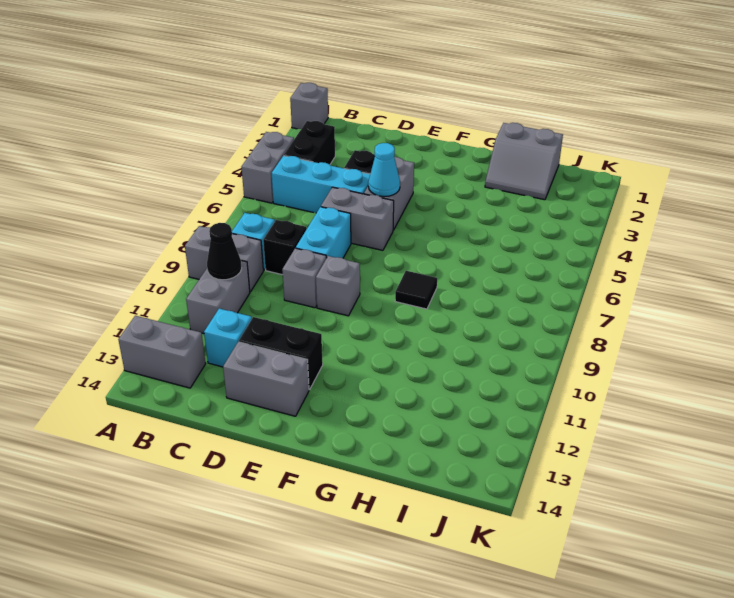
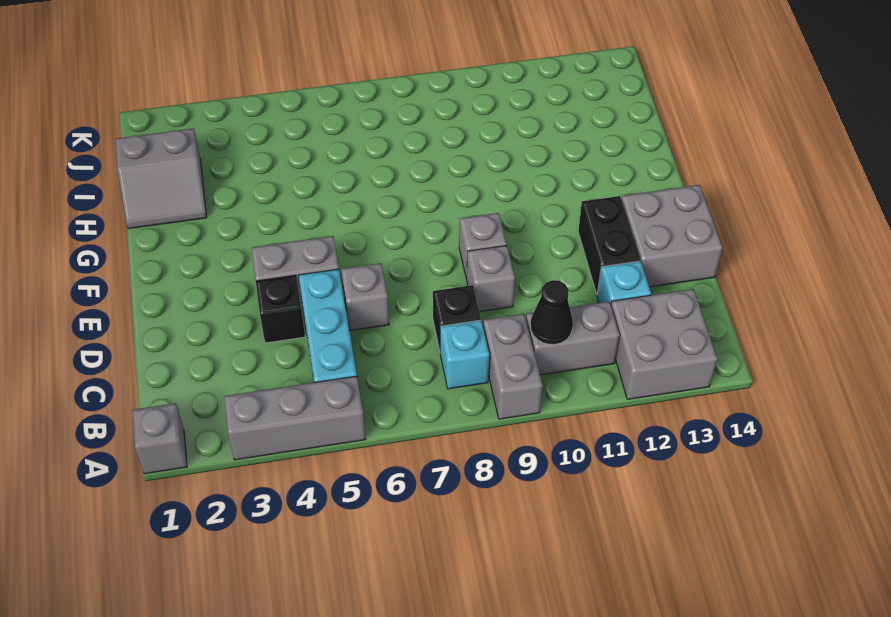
grey brick A4:A5 level 1 -> grey brick A3:A5 level 1
grey brick A13:B13 level 1 -> grey brick A12:B13 level 1
black brick B3:B4 level 1 -> none
grey brick D6:E6 level 1 -> grey brick D6 level 1
cyan brick D7:D8 level 1 -> none
grey brick D13:E13 level 1 -> grey brick D13:E14 level 1
cyan cone E5 level 2 -> none
black tile G8 level 1 -> none
grey slope H1:I2 level 1 top 1 -> grey slope H1:I2 level 1 top I

